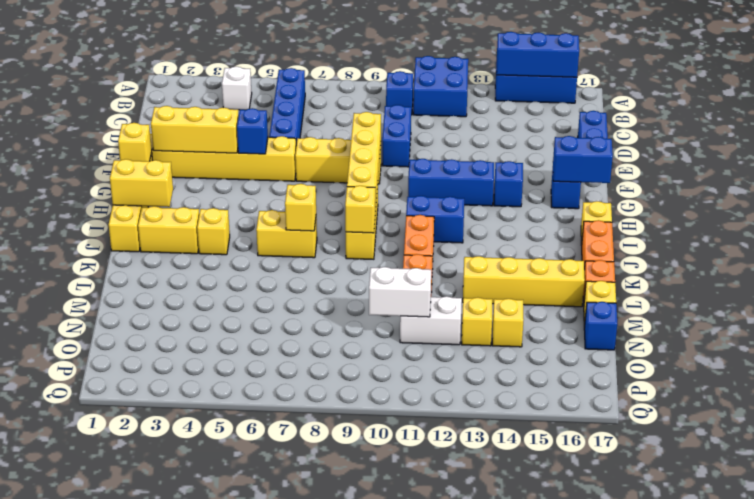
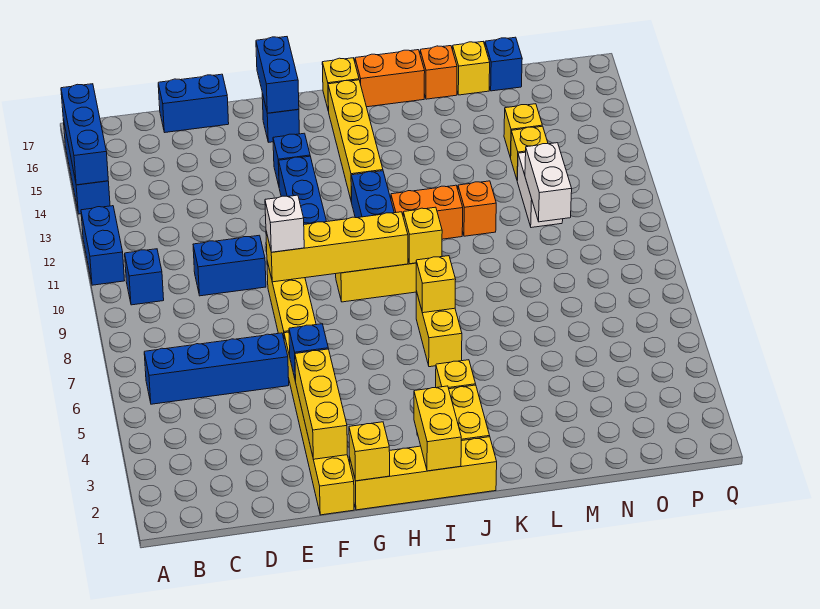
blue brick A11:B12 level 1 -> blue brick A11:A12 level 1
white brick B4 level 1 -> white brick F9 level 3
yellow brick L13:L16 level 1 -> yellow brick I13:I16 level 1

